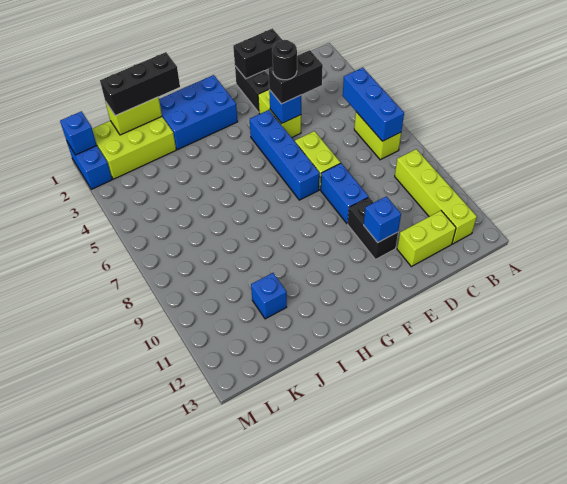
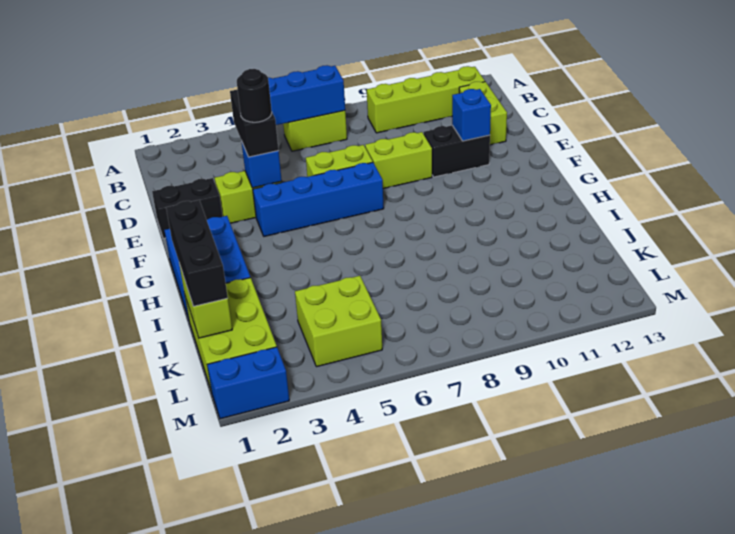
black brick D1:E1 level 2 -> none
blue brick E8:E9 level 1 -> lime brick E8:E9 level 1
blue brick J11 level 1 -> none
none -> lime brick K4:L5 level 1
blue brick M1 level 2 -> none

